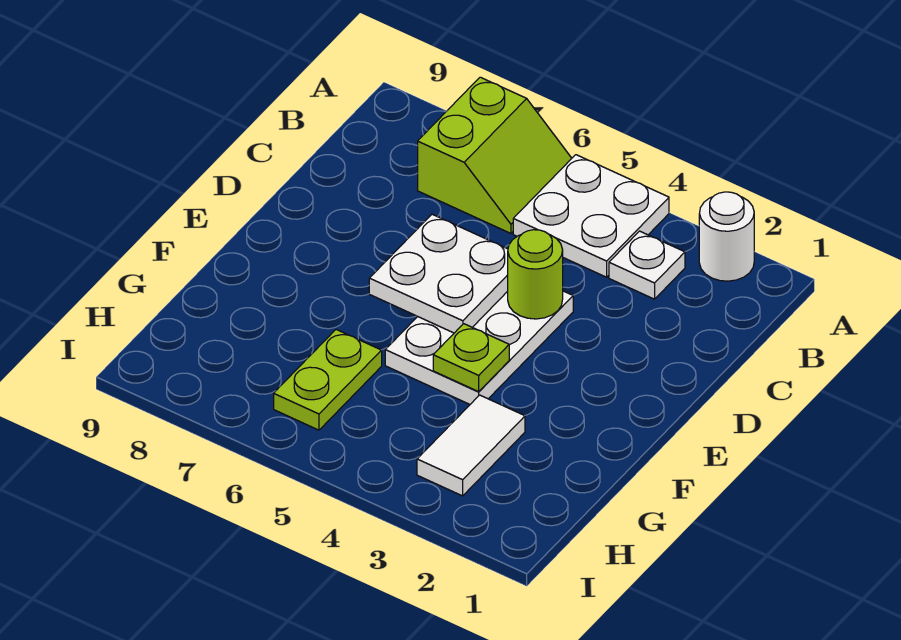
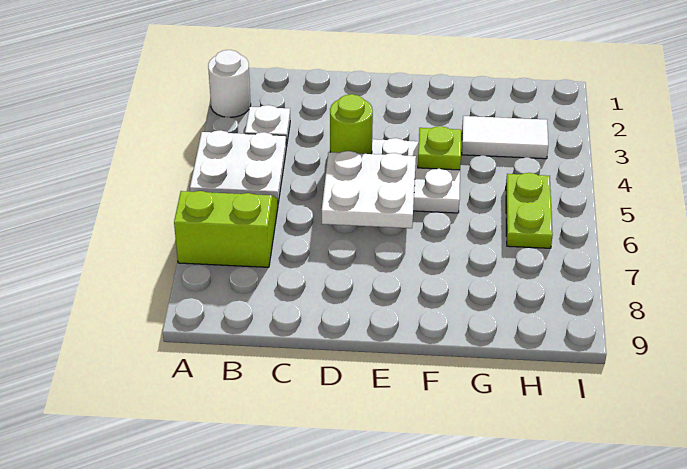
lime plate G6:H6 level 1 -> lime plate H5:H6 level 1

